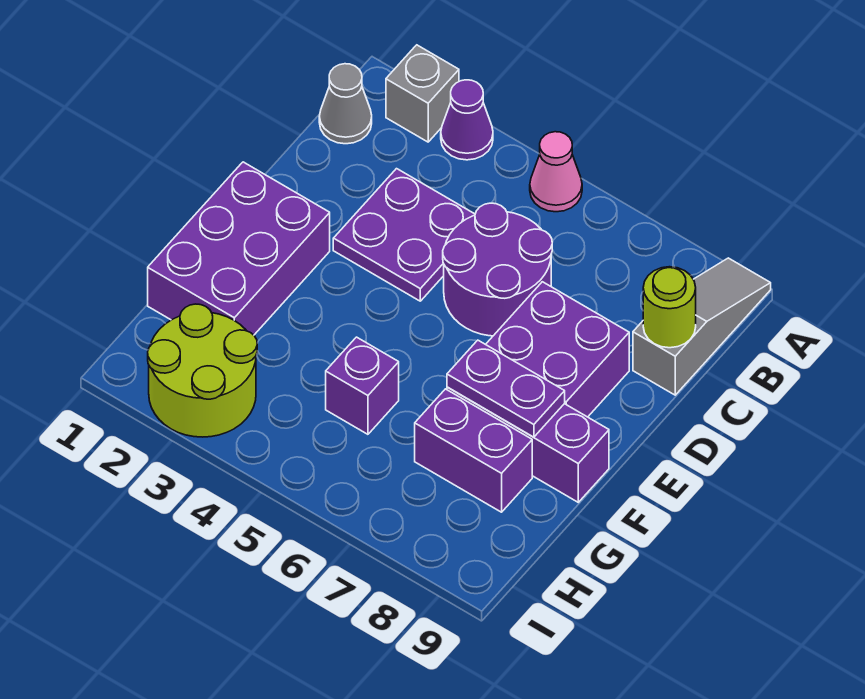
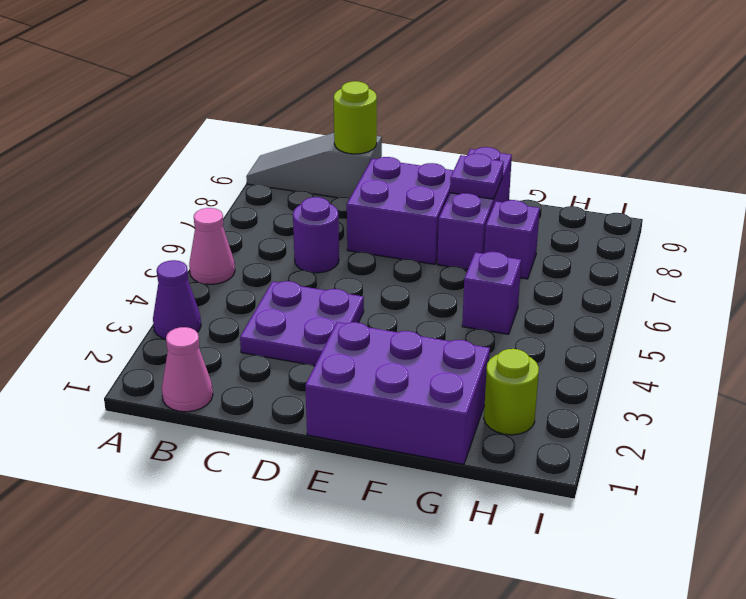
grey brick A2 level 1 -> none
grey cone B1 level 1 -> pink cone B1 level 1
purple round brick C5:D6 level 1 -> purple round brick C6 level 1
purple plate F7:F8 level 2 -> purple plate F8 level 2
purple brick G7:G8 level 1 -> purple brick G7 level 1
lime round brick H2:I3 level 1 -> lime round brick H2 level 1

